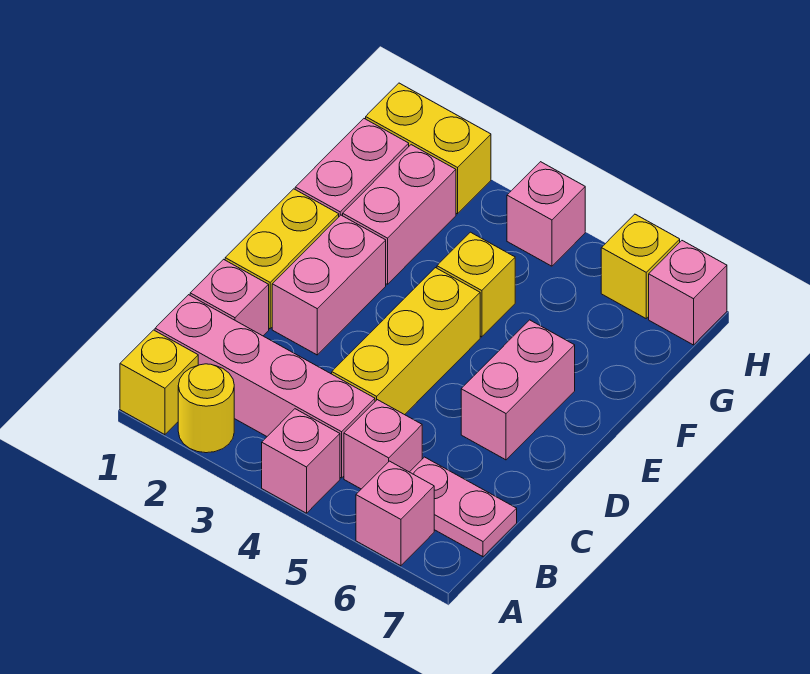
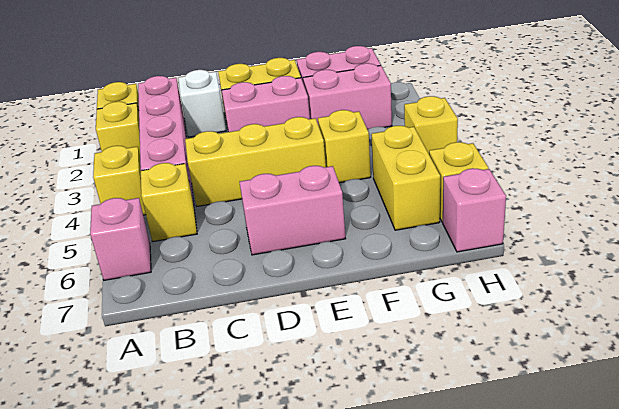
yellow round brick A2 level 1 -> yellow brick A2 level 1
pink brick A4 level 1 -> yellow brick A4 level 1
pink brick B5 level 1 -> yellow brick B5 level 1
pink plate B6:B7 level 1 -> none
pink brick C1 level 1 -> white brick C1 level 1
yellow brick H1:H2 level 1 -> yellow brick G5:G6 level 1
pink brick H4 level 1 -> yellow brick H4 level 1

